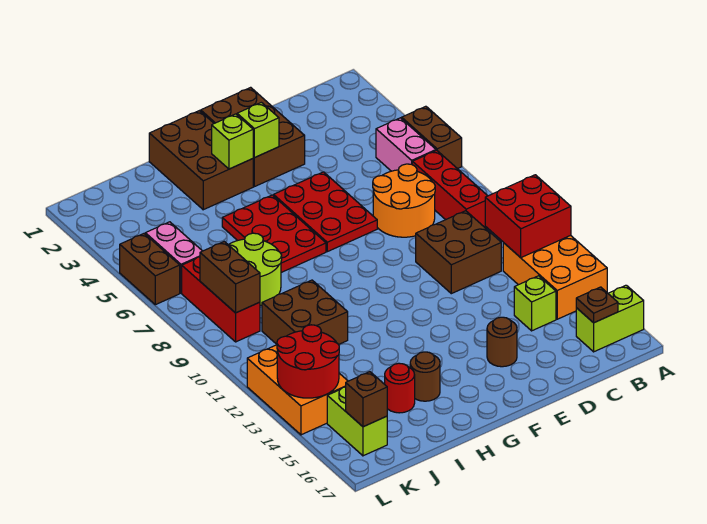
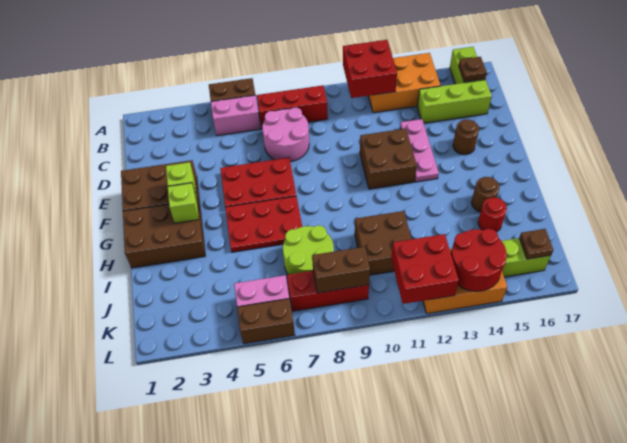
orange round brick C7:D8 level 1 -> pink round brick C7:D8 level 1
brown brick C10:D11 level 1 -> brown brick E11:F12 level 1
lime brick C14 level 1 -> lime brick C14:C16 level 1
none -> pink plate D13:F13 level 1
none -> red brick K11:L12 level 2
brown brick K16 level 2 -> brown plate K16 level 2

